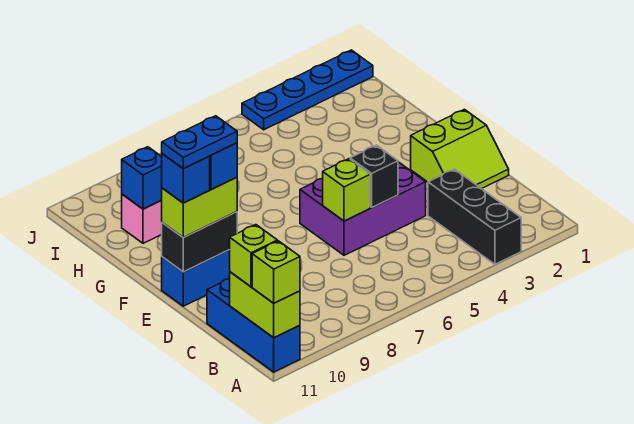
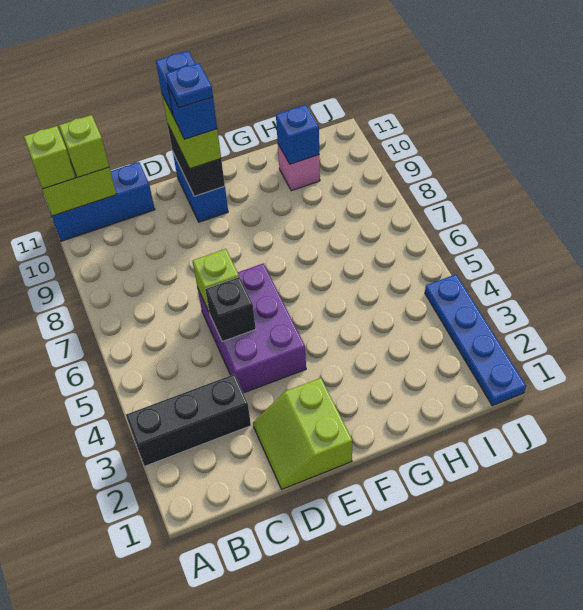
blue plate E10:E11 level 5 -> blue plate E10 level 5

